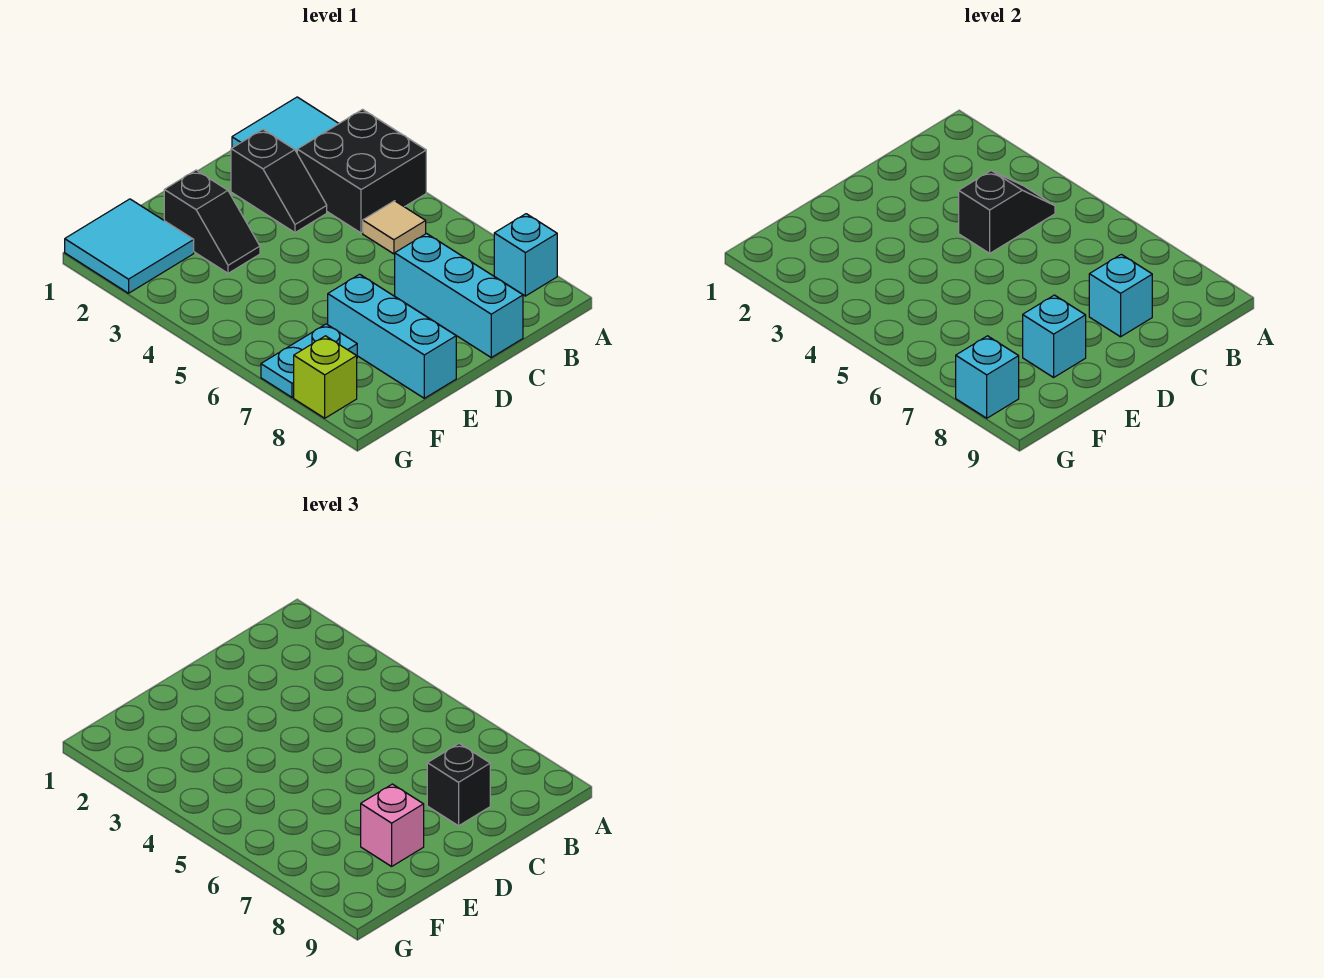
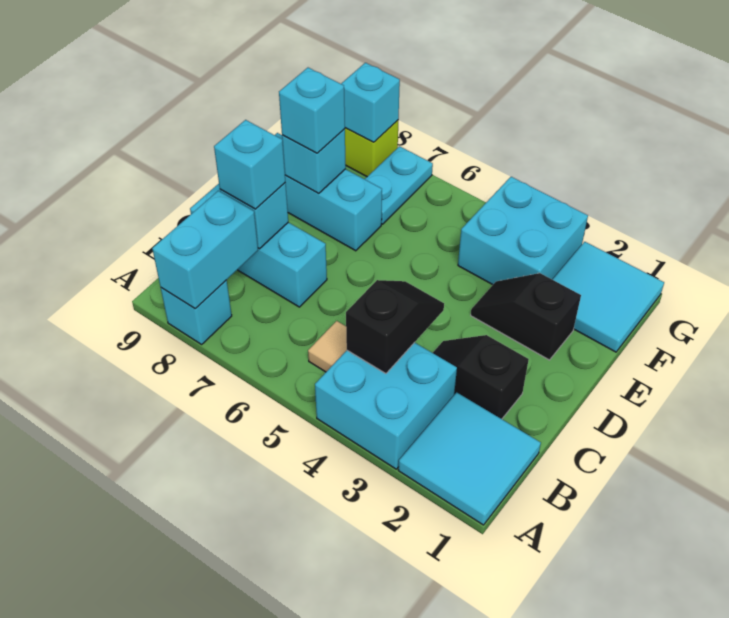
black brick A3:B4 level 1 -> cyan brick A3:B4 level 1
none -> cyan brick A8:B8 level 2
black slope B4:C4 level 2 top C -> black slope B4:C4 level 2 top B
black brick C8 level 3 -> cyan brick C8 level 3
pink brick E8 level 3 -> cyan brick E8 level 3
none -> cyan brick F3:G4 level 1

